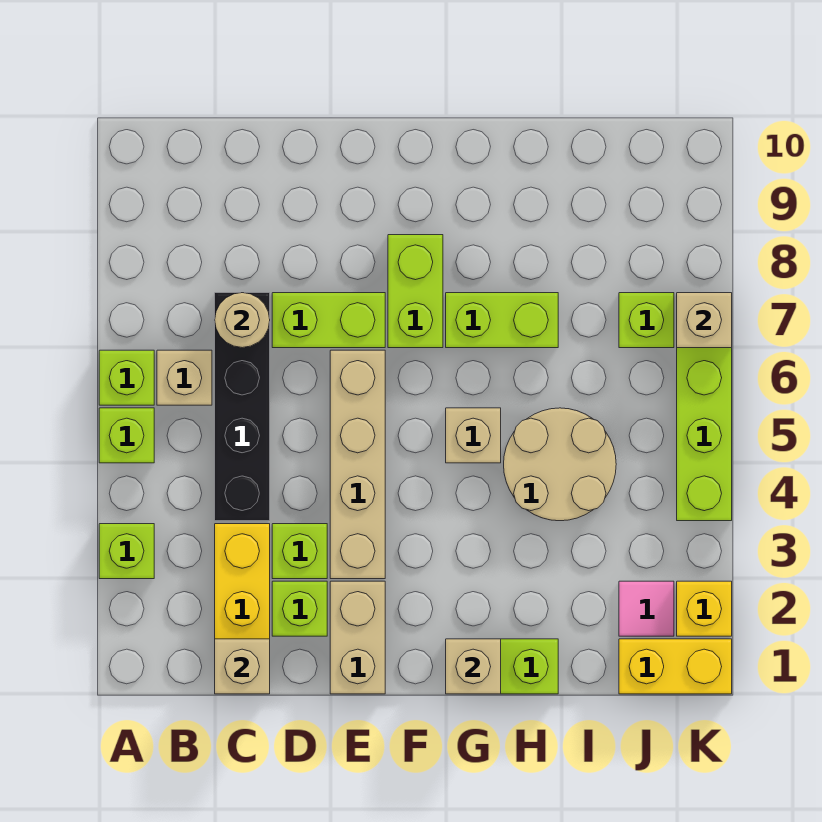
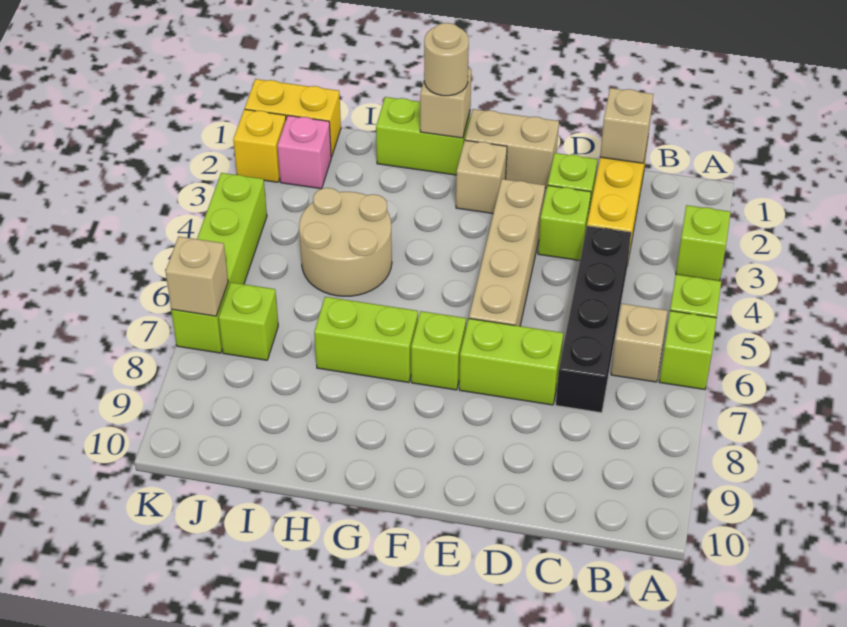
tan round brick C7 level 2 -> tan round brick G1 level 3
tan brick E1:E2 level 1 -> tan brick E1:F1 level 1
lime brick F7:F8 level 1 -> lime brick F7 level 1
tan brick G5 level 1 -> tan brick F2 level 1
pink tile J2 level 1 -> pink brick J2 level 1

